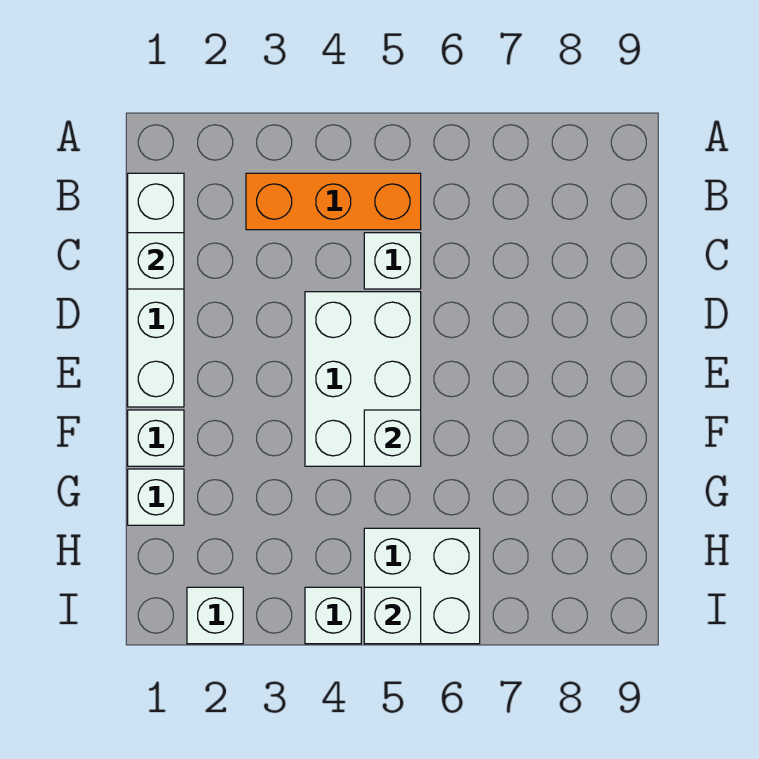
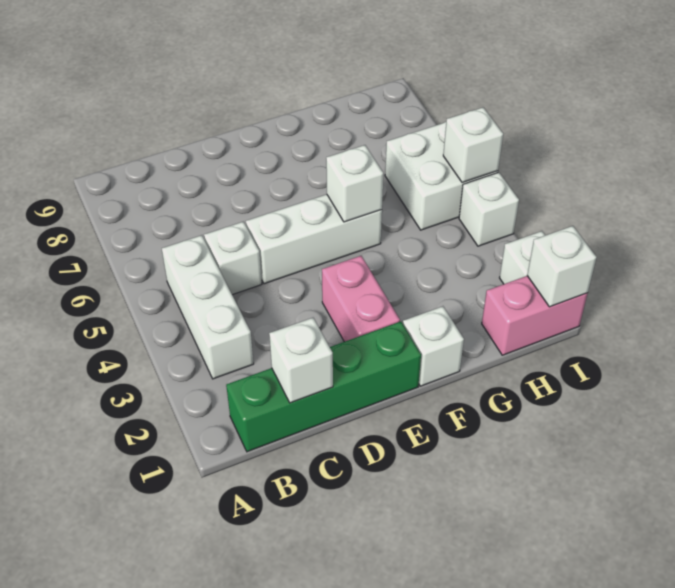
white brick B1:E1 level 1 -> green brick B1:E1 level 1
orange brick B3:B5 level 1 -> white brick B3:B5 level 1
white brick D4:F5 level 1 -> white brick D5:F5 level 1
none -> pink brick E2:E3 level 1
white brick G1 level 1 -> white brick I1 level 2
none -> pink brick H1:I1 level 1

